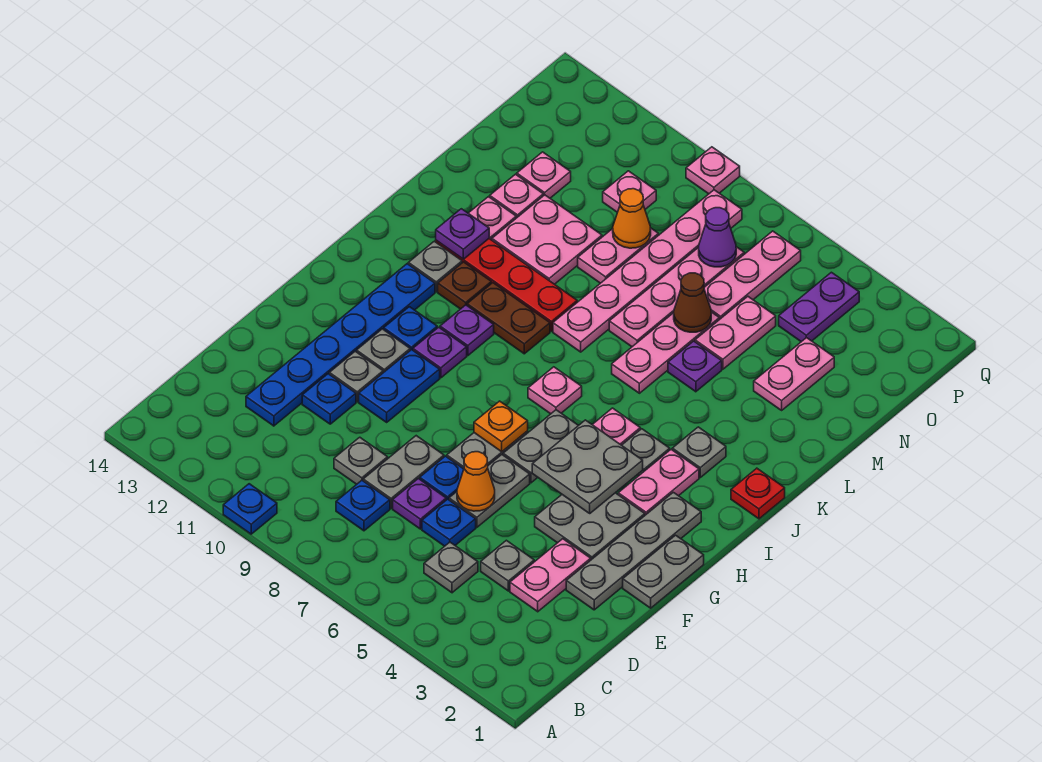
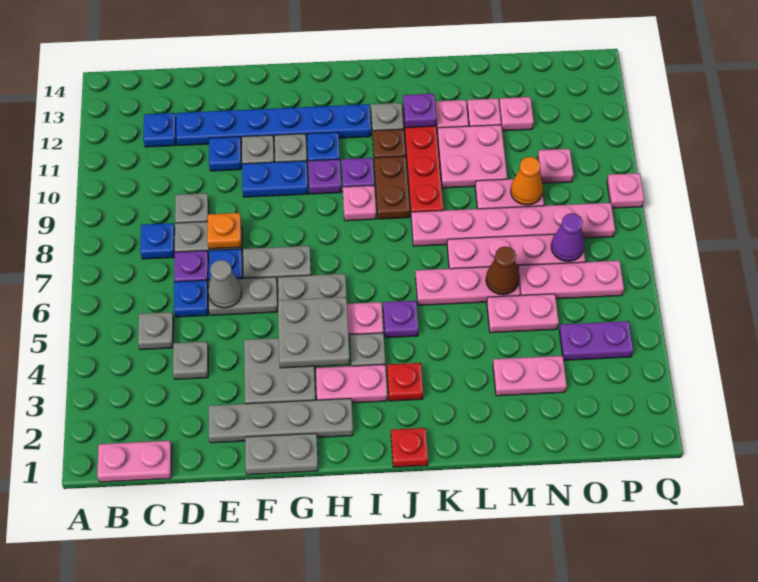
blue plate A10 level 1 -> blue plate C12 level 1
pink plate D3:E3 level 1 -> pink plate B1:C1 level 1
orange cone E6 level 2 -> grey cone E6 level 2
orange plate G7 level 2 -> orange plate E8 level 2
pink plate I7 level 1 -> pink plate I9 level 1
grey plate J3 level 1 -> red plate J3 level 1
purple plate L5 level 1 -> purple plate J5 level 1

